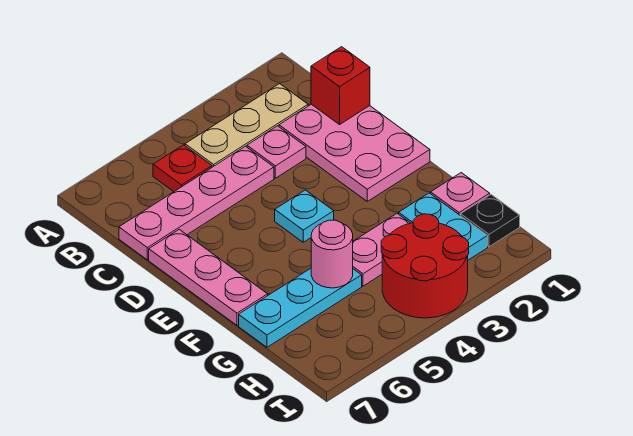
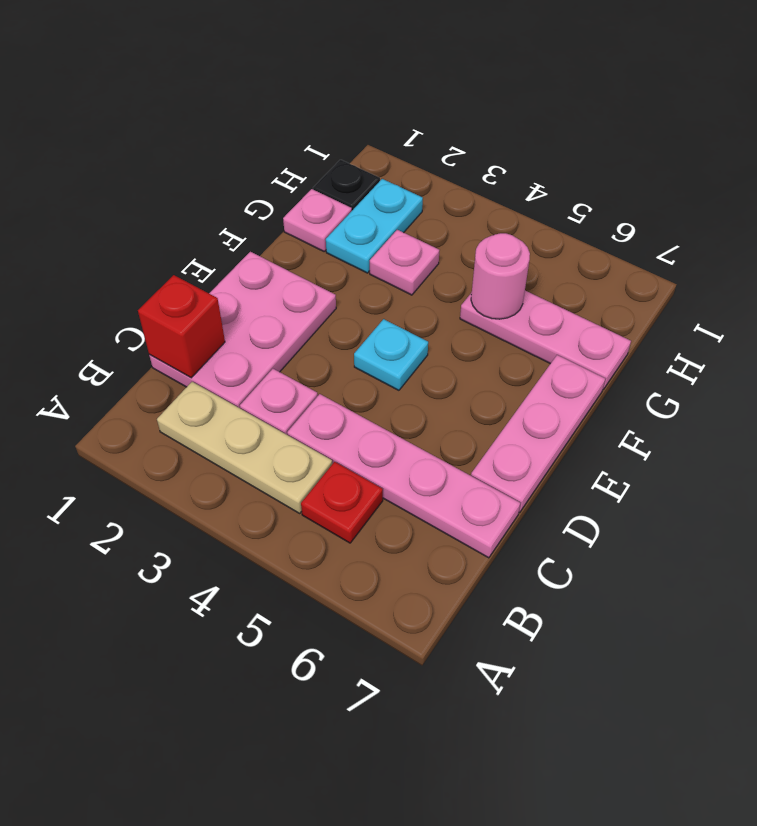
pink plate G3:G4 level 1 -> pink plate G3 level 1
cyan plate G5:G7 level 1 -> pink plate G5:G7 level 1
red round brick H3:I4 level 1 -> none

